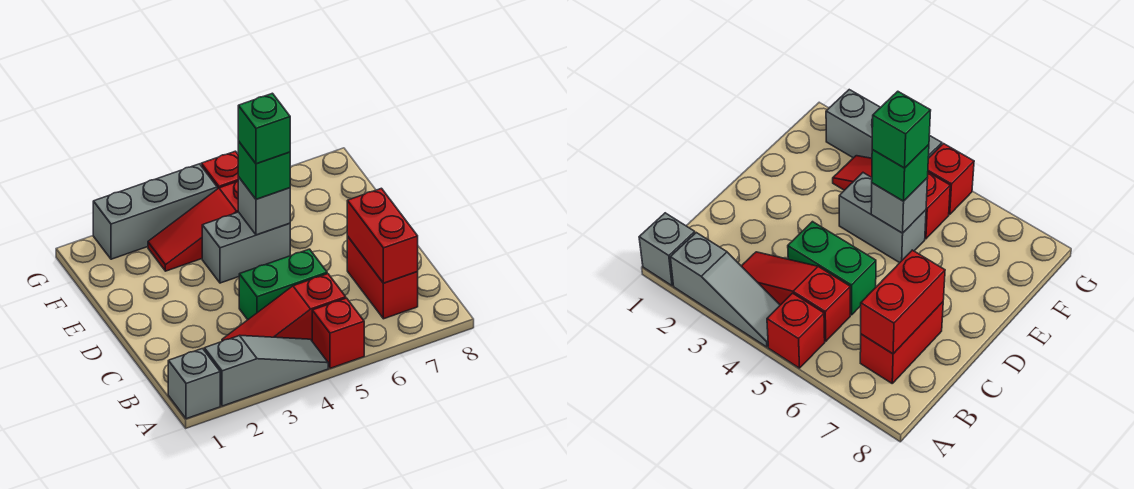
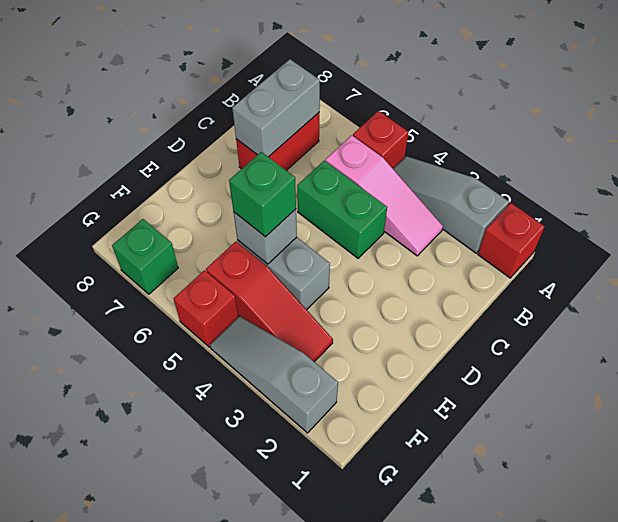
grey brick A1 level 1 -> red brick A1 level 1
red slope B3:B5 level 1 top 5 -> pink slope B3:B5 level 1 top 5
red brick B7:C7 level 2 -> grey brick B7:C7 level 2
green brick E5 level 4 -> green brick G7 level 1
grey brick G2:G4 level 1 -> grey slope G2:G4 level 1 top 2

